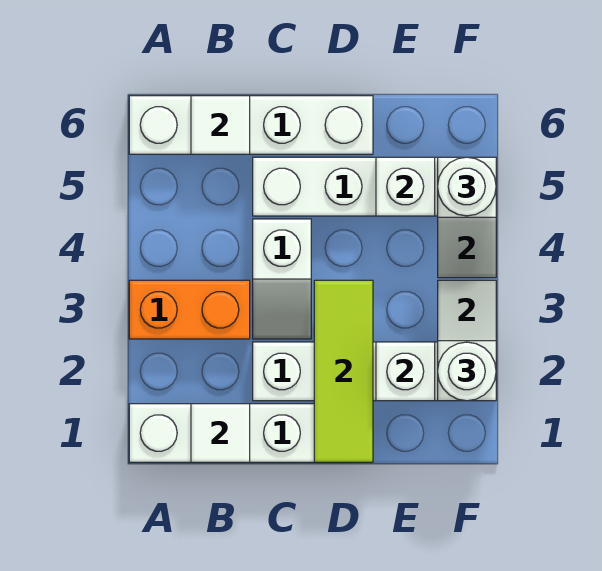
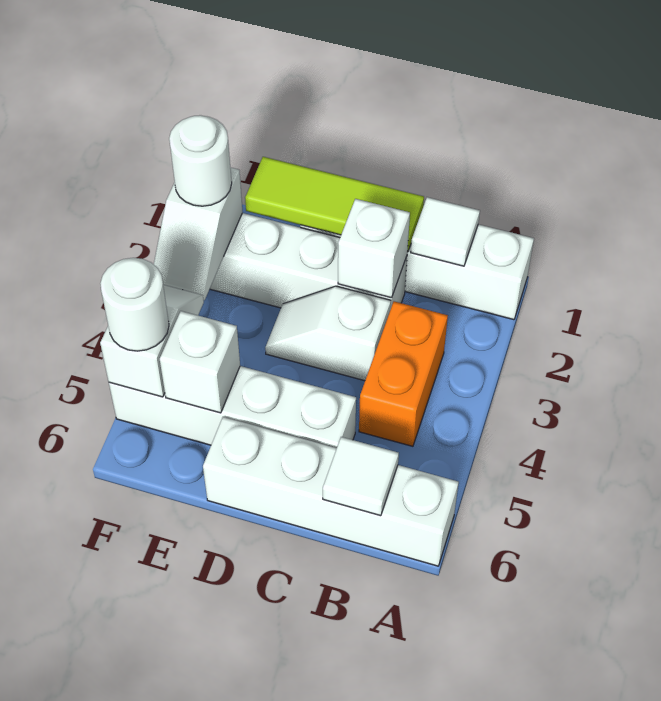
orange brick A3:B3 level 1 -> orange brick B3:B4 level 1
white slope C3:C4 level 1 top 4 -> white slope C3:D3 level 1 top C
lime tile D1:D3 level 2 -> lime tile C1:E1 level 2
white brick E2 level 2 -> white brick C2 level 2

